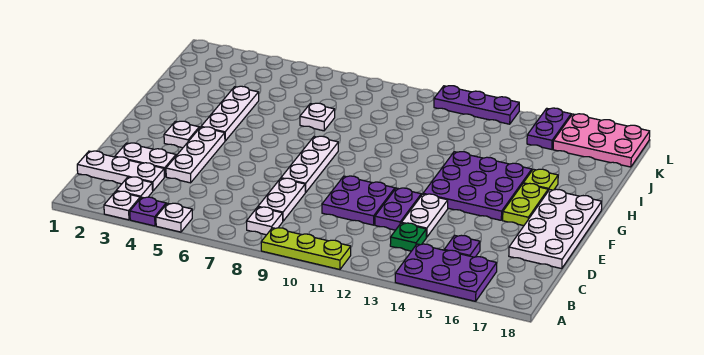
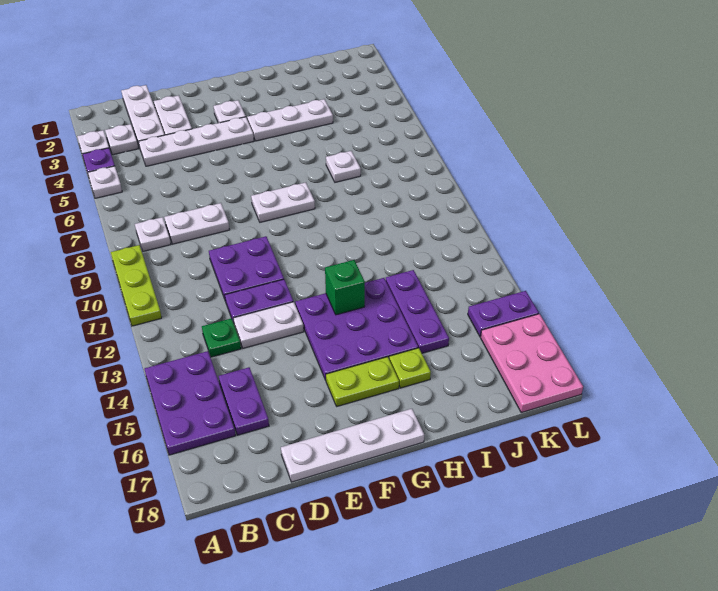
purple plate C15 level 1 -> purple plate C15:C16 level 1
white plate D4:F4 level 1 -> white plate C4:F4 level 1
white plate D17:G18 level 1 -> white plate D18:G18 level 1
white plate E8:G8 level 1 -> white plate F8:G8 level 1
none -> green brick G13 level 2
purple plate L11:L13 level 1 -> purple plate I13:I15 level 1

